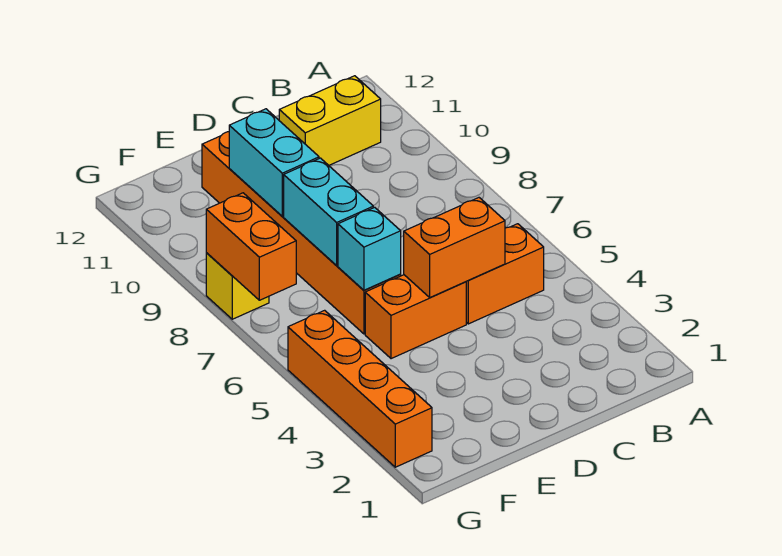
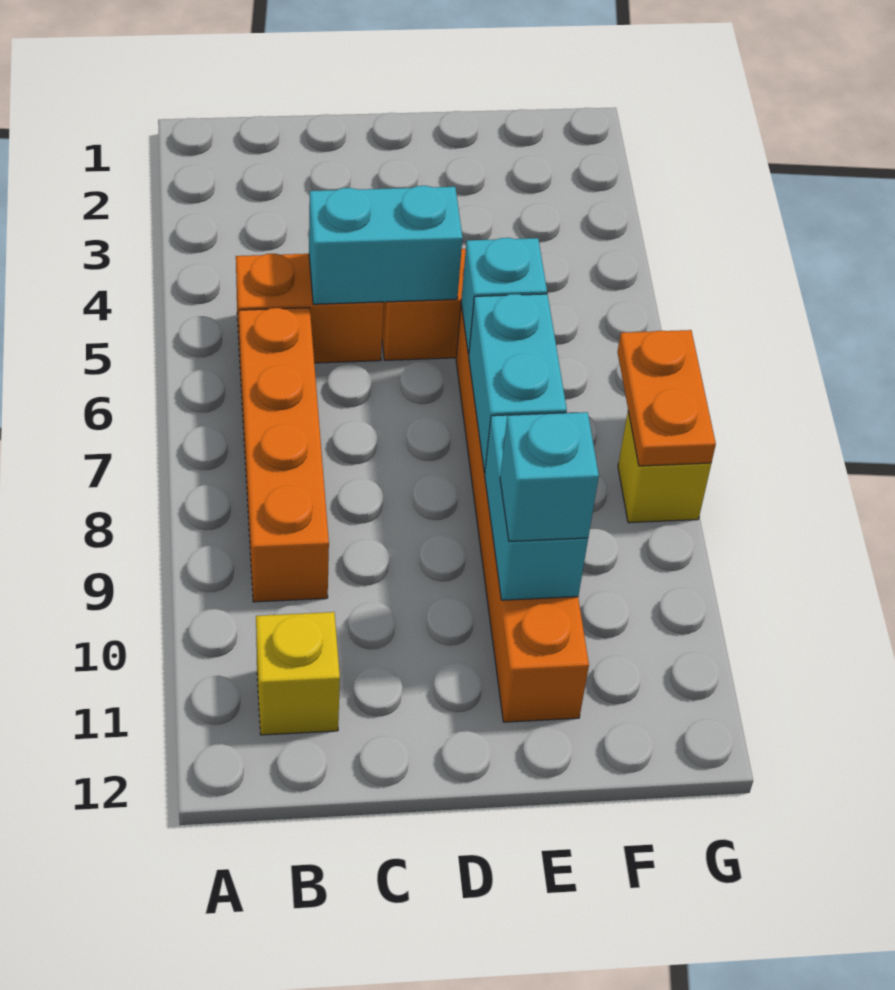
yellow brick B11:C11 level 1 -> yellow brick B11 level 1
orange brick C5:D5 level 2 -> cyan brick C5:D5 level 2
none -> cyan brick E10 level 3
orange brick G2:G5 level 1 -> orange brick B6:B9 level 1
orange brick G7:G8 level 2 -> orange plate G7:G8 level 2

